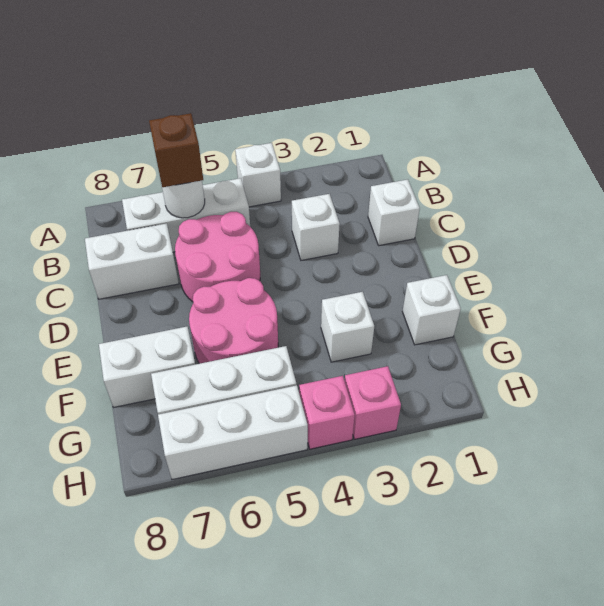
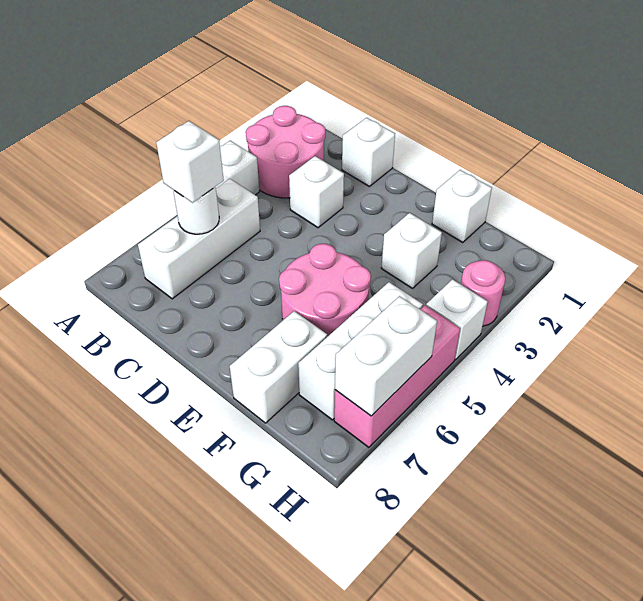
brown brick B6 level 3 -> white brick B6 level 3
pink round brick C5:D6 level 1 -> pink round brick A2:B3 level 1
white brick C7:C8 level 1 -> white brick H6:H7 level 2
pink brick H3 level 1 -> pink round brick H3 level 1
pink brick H4 level 1 -> white brick H4 level 1
white brick H5:H7 level 1 -> pink brick H5:H7 level 1

